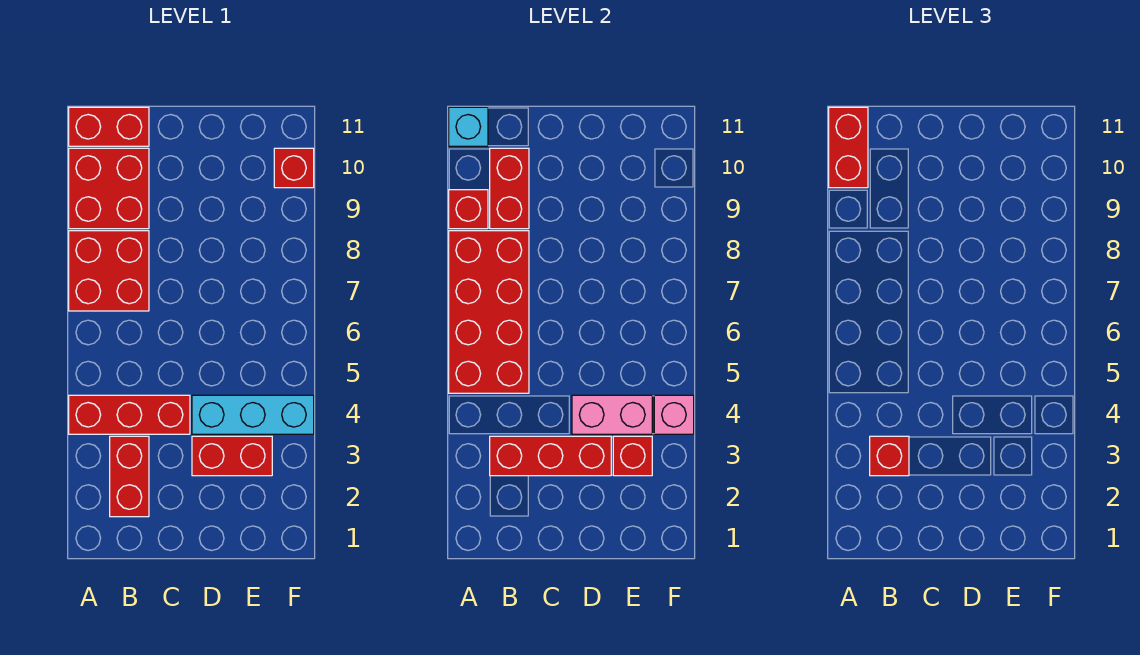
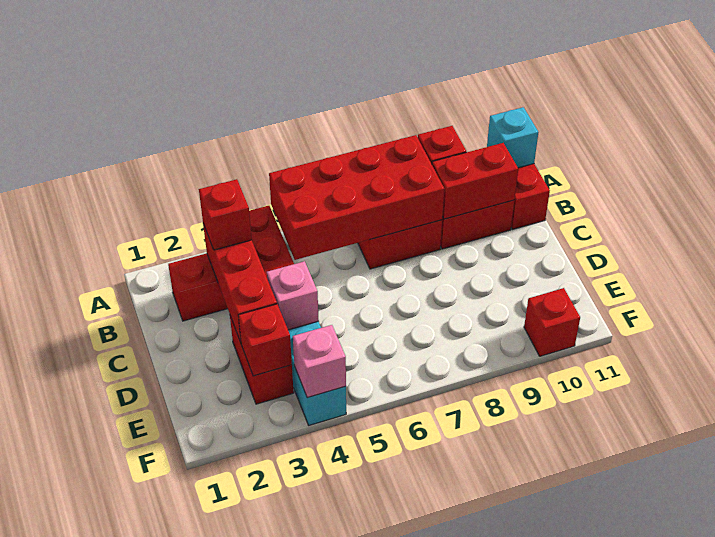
red brick A10:A11 level 3 -> none
pink brick D4:E4 level 2 -> pink brick D4 level 2

